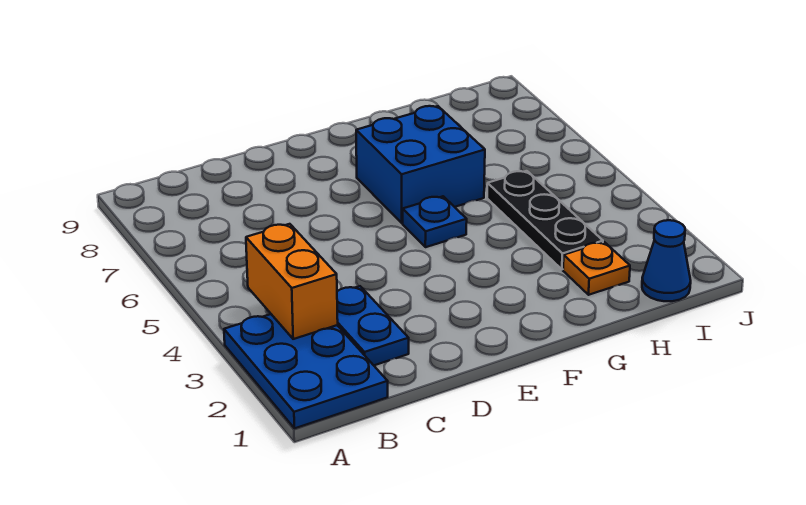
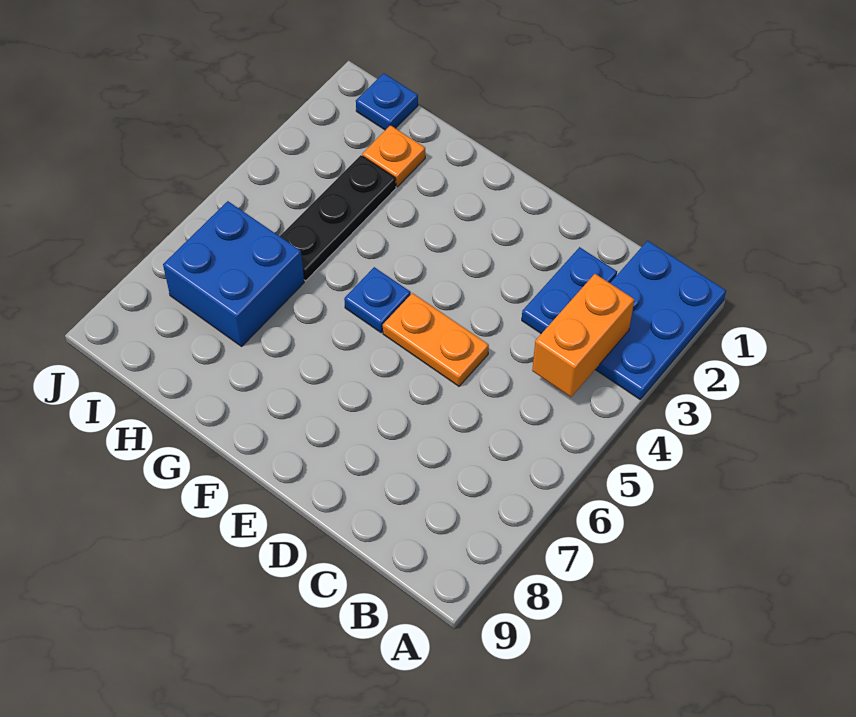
none -> orange plate D5:E5 level 1
blue brick F6:G7 level 1 -> blue brick H6:I7 level 1
blue cone I1 level 1 -> blue plate I1 level 1

